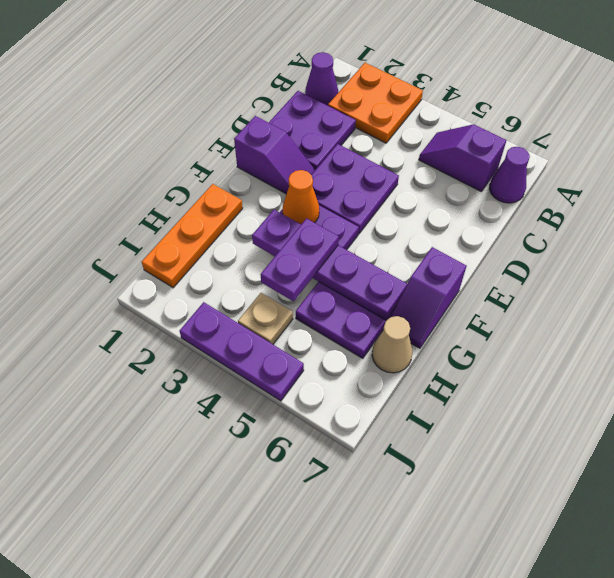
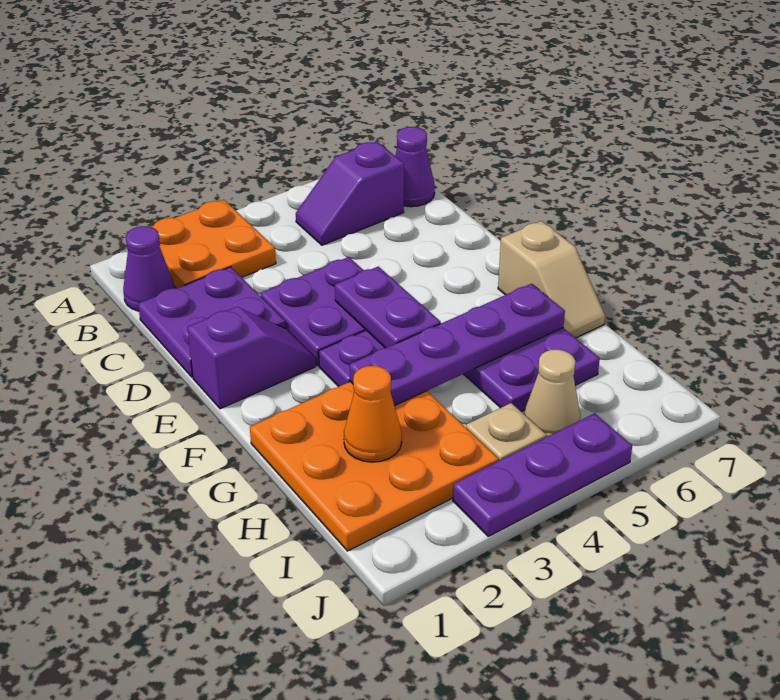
orange cone F3 level 2 -> orange cone H2 level 2
purple slope F7:G7 level 1 top F -> tan slope F7:G7 level 1 top F
orange plate G1:I1 level 1 -> orange plate G1:I3 level 1
purple plate G4:H4 level 3 -> purple plate E4:F4 level 2
tan cone H7 level 1 -> tan cone I5 level 1

